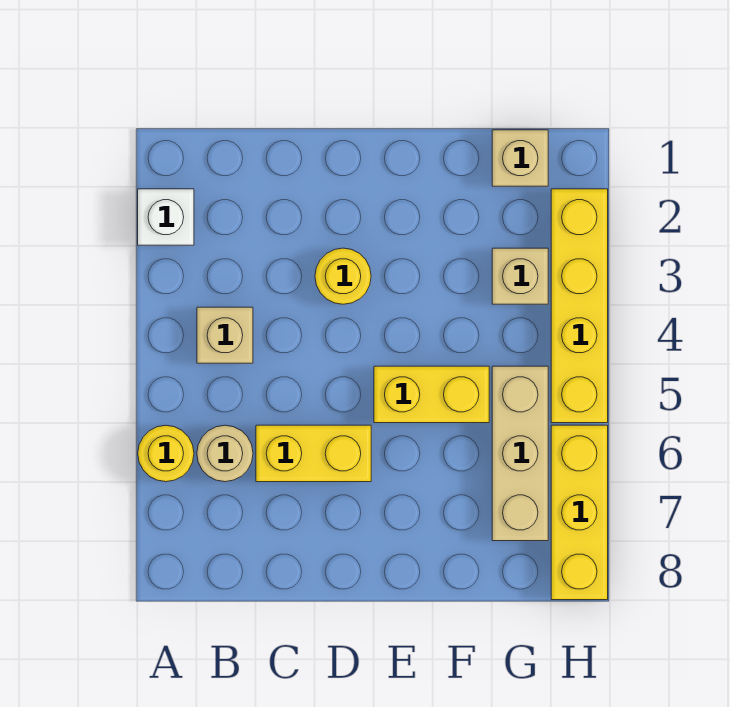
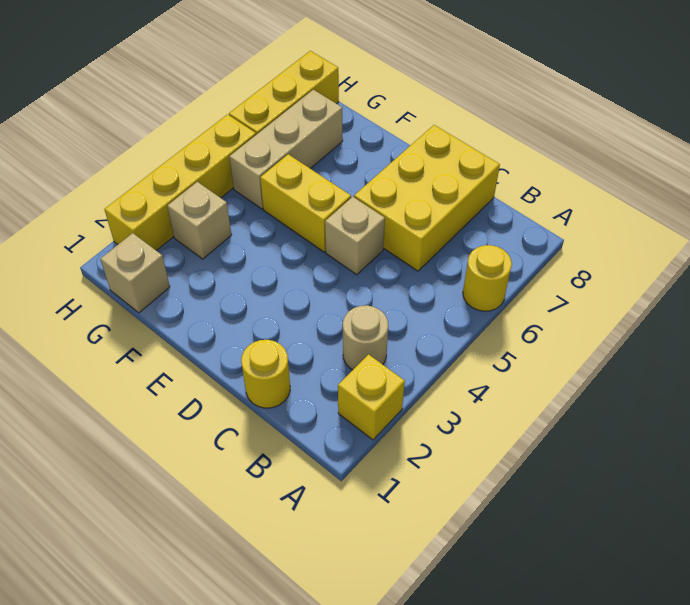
white brick A2 level 1 -> yellow brick A2 level 1
tan brick B4 level 1 -> tan brick D5 level 1
tan round brick B6 level 1 -> tan round brick B3 level 1
yellow brick C6:D6 level 1 -> yellow brick C6:D8 level 1
yellow round brick D3 level 1 -> yellow round brick C1 level 1

